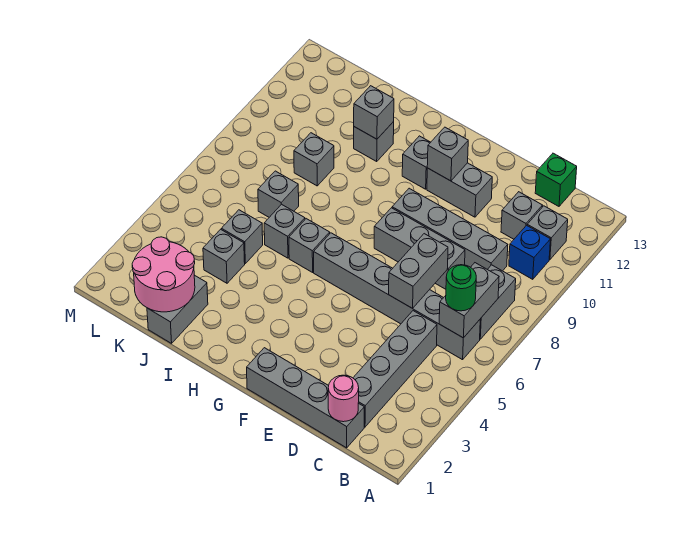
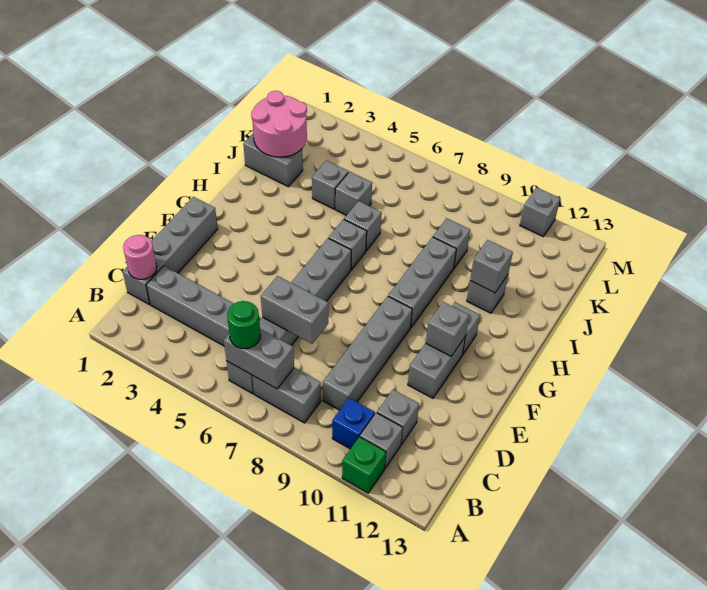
green brick C13 level 1 -> green brick A11 level 1
grey brick D8:F8 level 1 -> grey brick G9:I9 level 1
grey brick J7 level 1 -> grey brick M11 level 1

